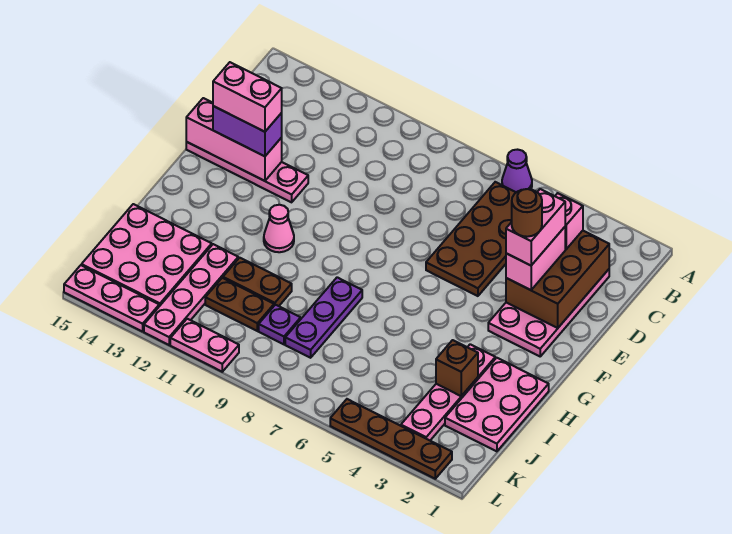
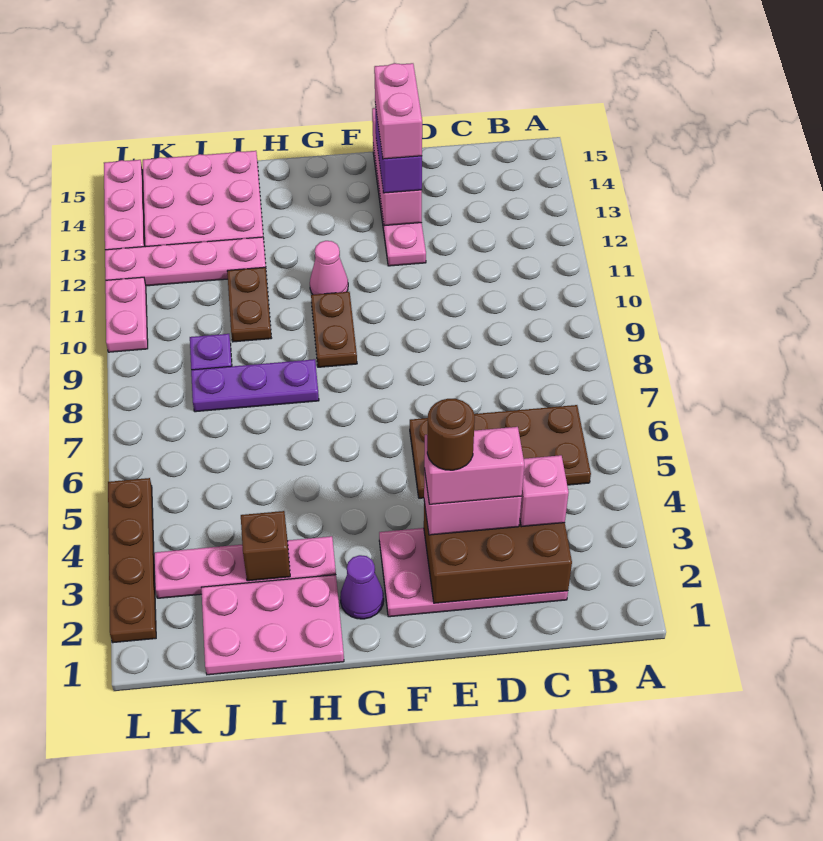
purple cone A6 level 1 -> purple cone G2 level 1
brown plate J10:J11 level 1 -> brown plate G9:G10 level 1

